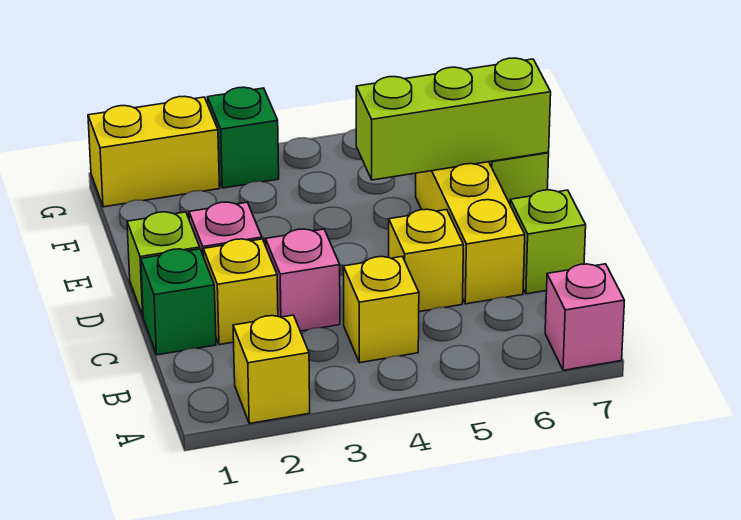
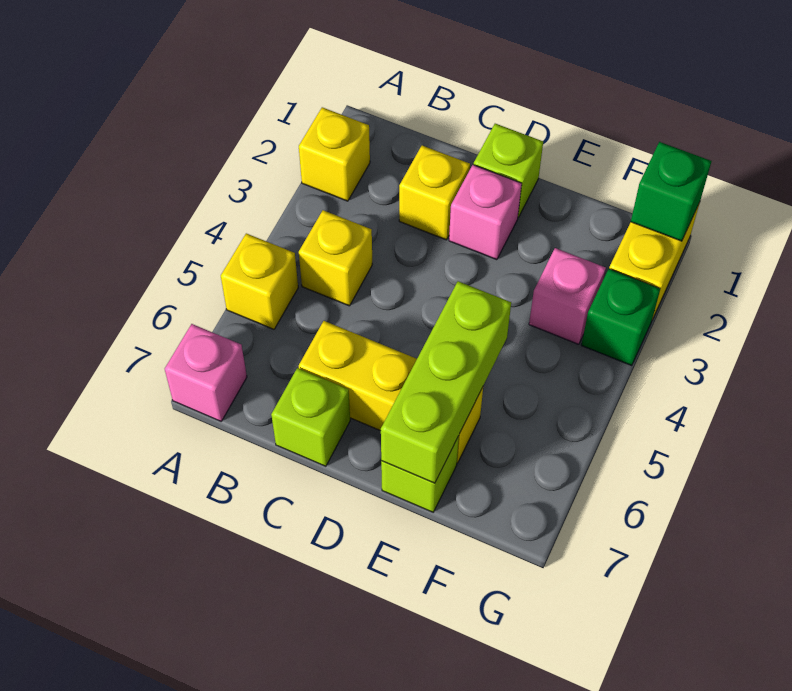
green brick C1 level 1 -> green brick G1 level 2
pink brick C3 level 1 -> pink brick F3 level 1
yellow brick C5 level 1 -> yellow brick A5 level 1

